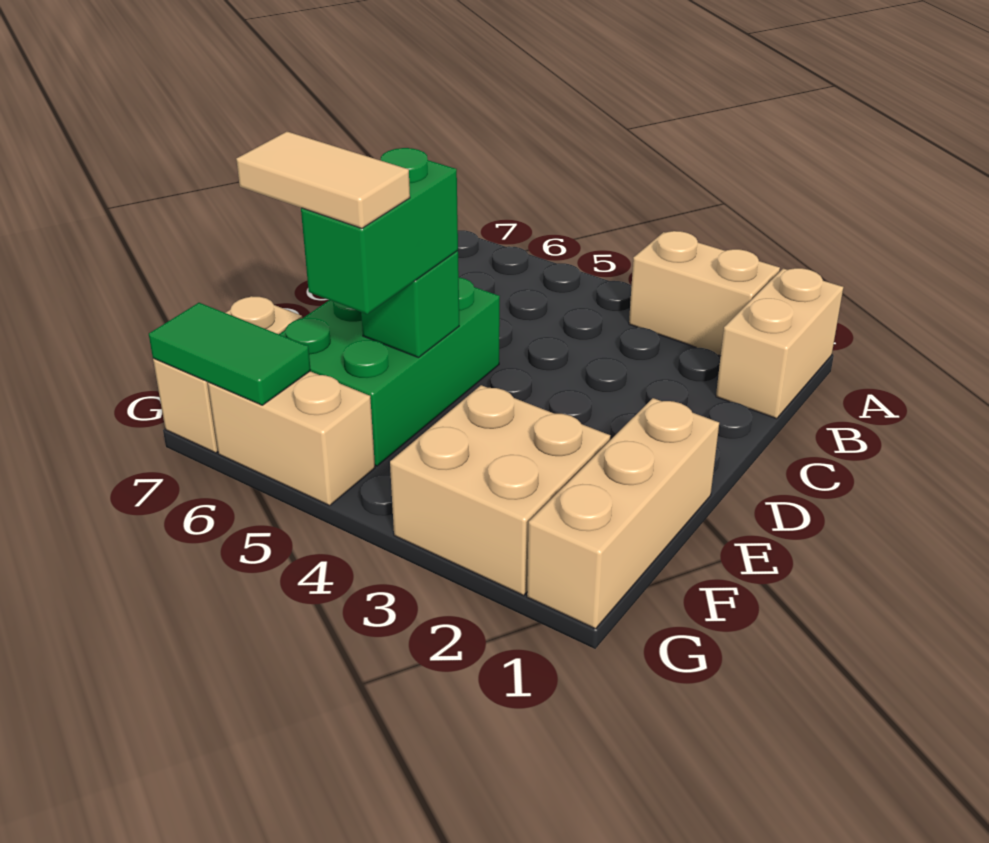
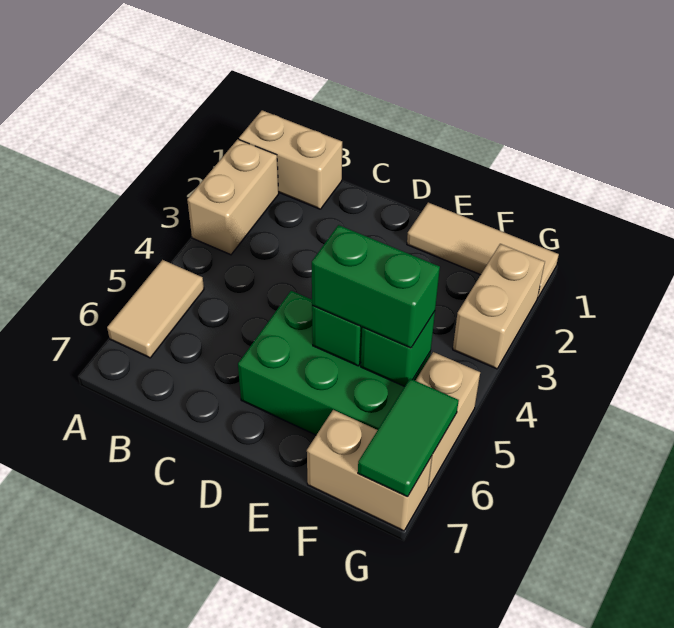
tan brick E1:G1 level 1 -> tan tile E1:G1 level 1
tan brick F2:G3 level 1 -> tan brick G2:G3 level 1
none -> green brick F5 level 2
tan tile F5:F6 level 4 -> tan tile A5:A6 level 1

